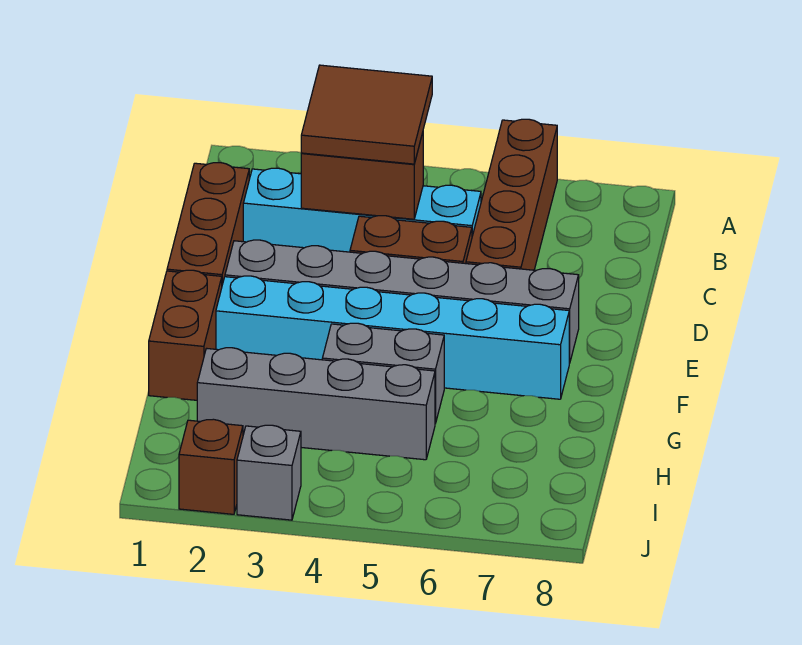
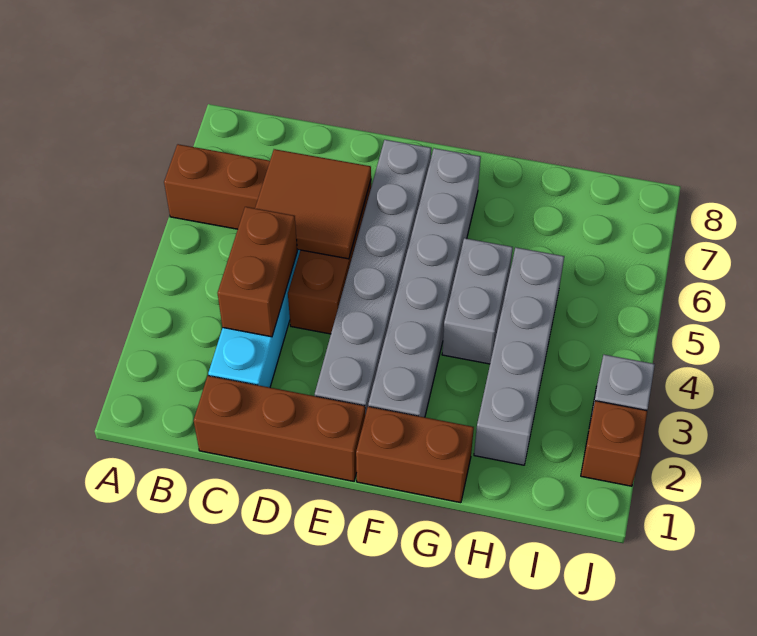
brown tile B3:C4 level 3 -> brown tile C5:D6 level 2
cyan brick F2:F7 level 1 -> grey brick F2:F7 level 1

